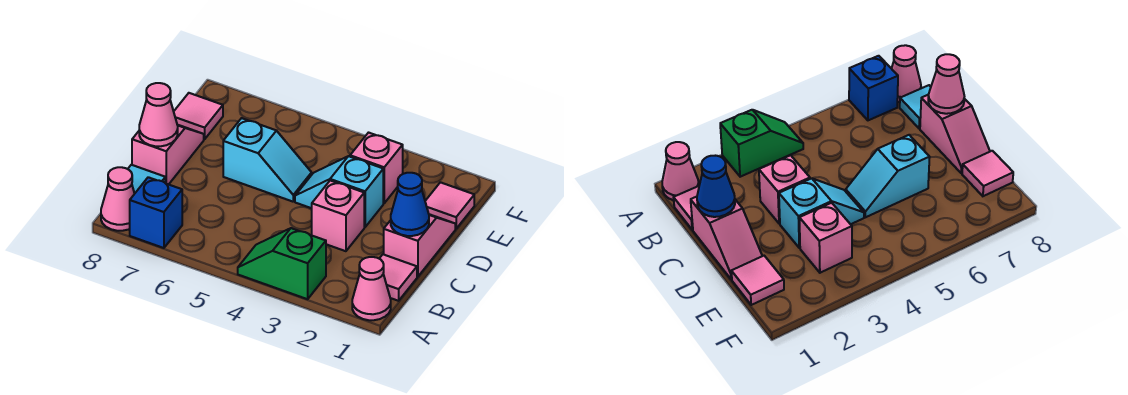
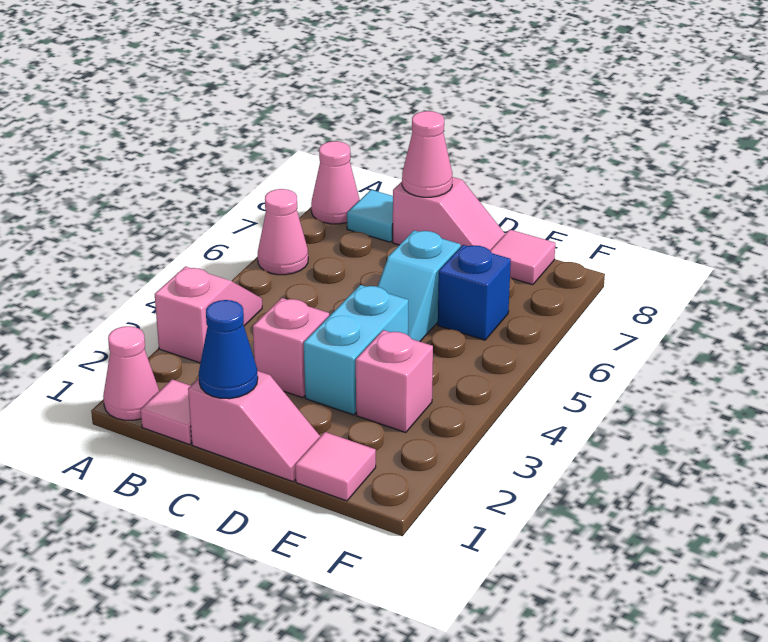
green slope A3:A4 level 1 top 3 -> pink slope A3:A4 level 1 top 3
none -> pink cone A6 level 1
blue brick A7 level 1 -> blue brick E6 level 1
cyan slope D3:D4 level 1 top 3 -> cyan brick D3:D4 level 1

